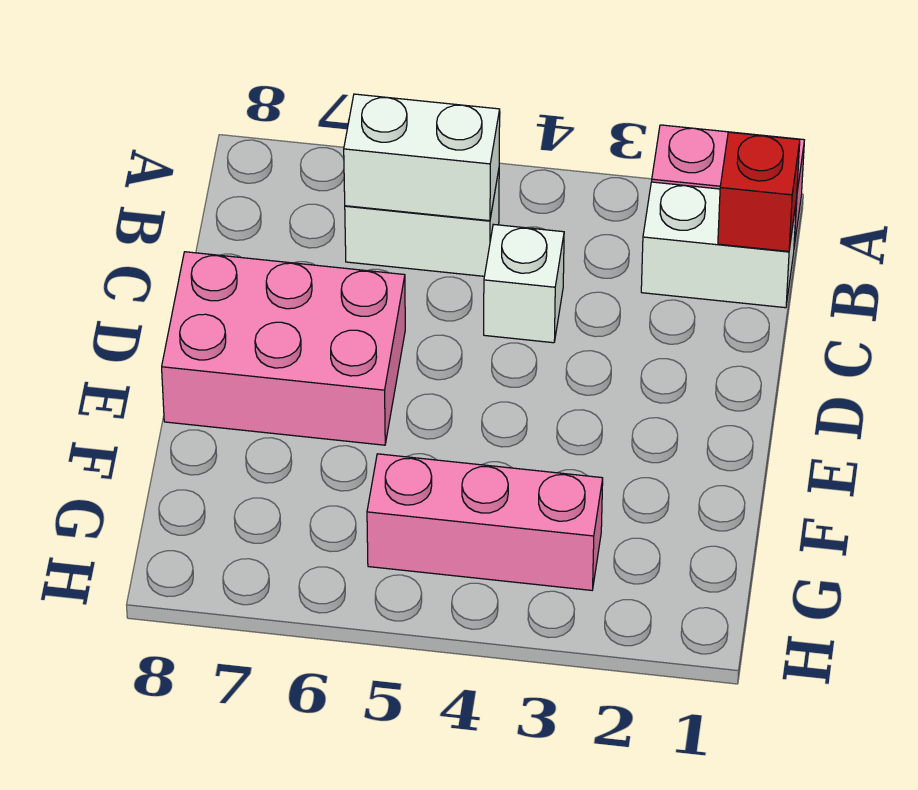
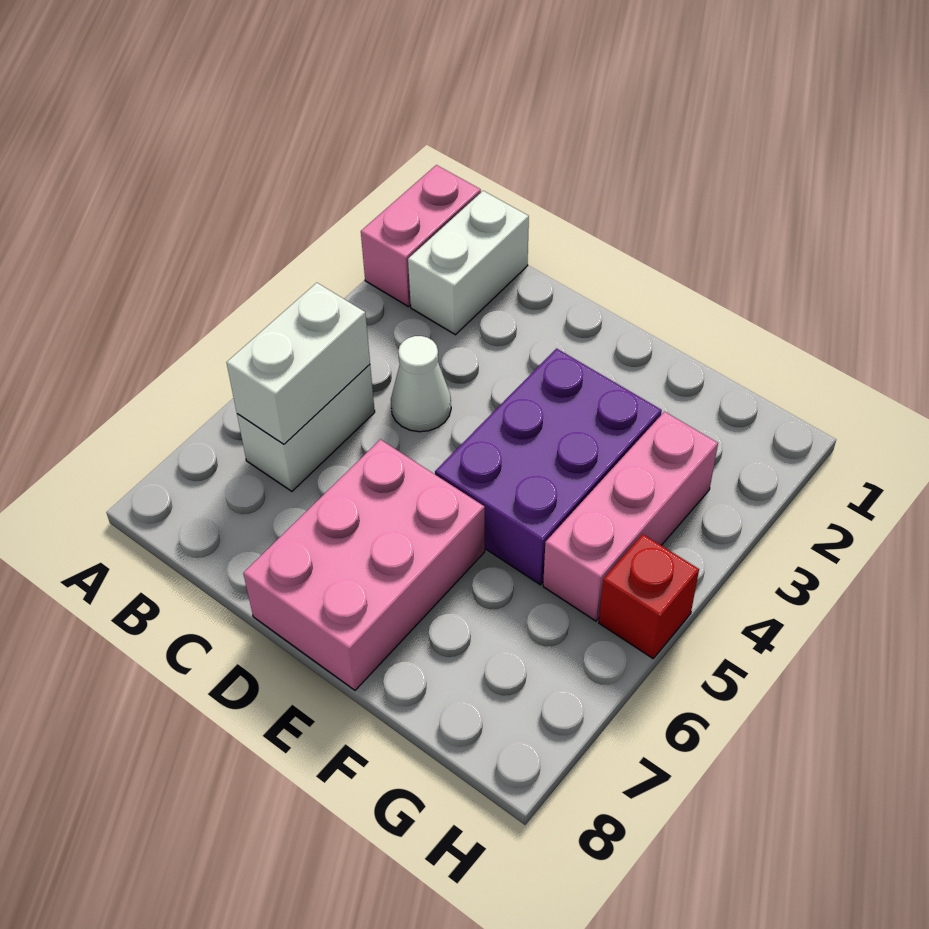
red brick B1 level 2 -> red brick H5 level 1
white brick C4 level 1 -> white cone C4 level 1
none -> purple brick E3:F5 level 1

